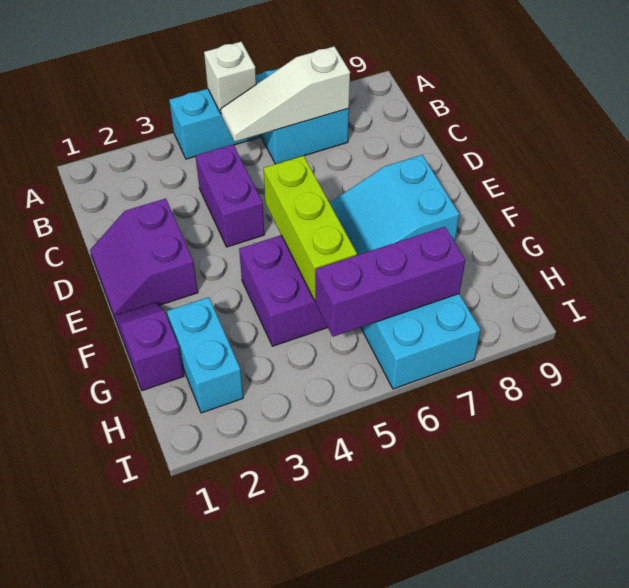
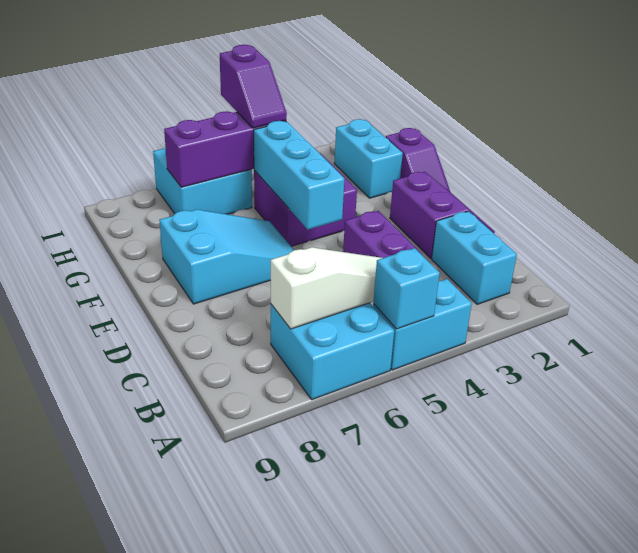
white brick A5 level 2 -> cyan brick A5 level 2
none -> cyan brick B2:C2 level 1
lime brick E5:G5 level 2 -> cyan brick E5:G5 level 2
none -> purple slope H5:I5 level 3 top I

